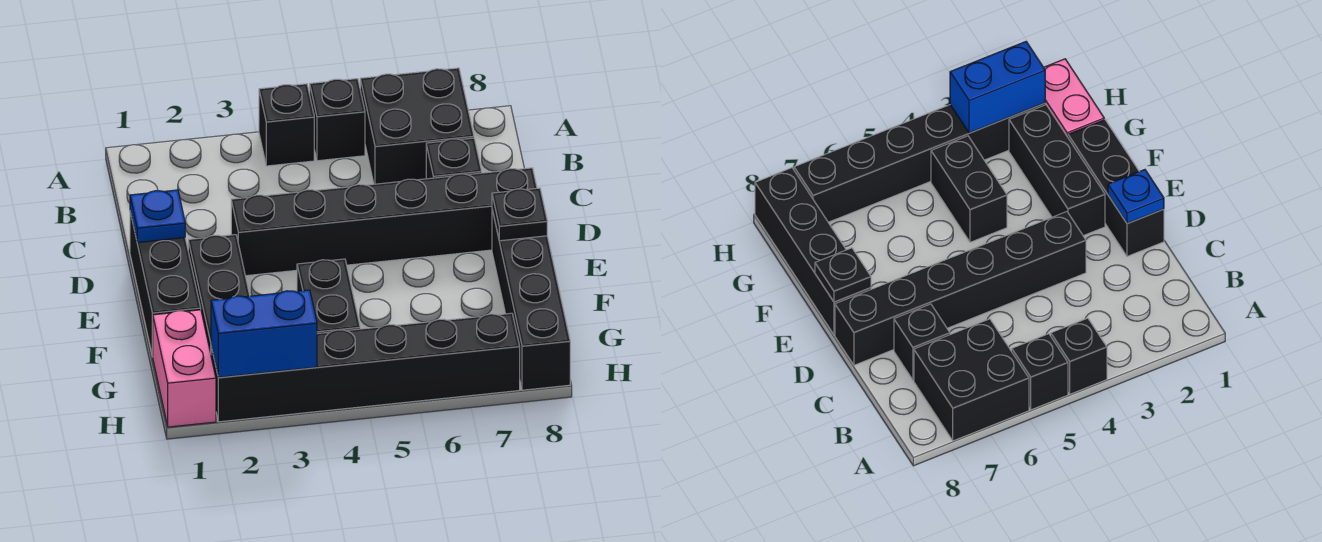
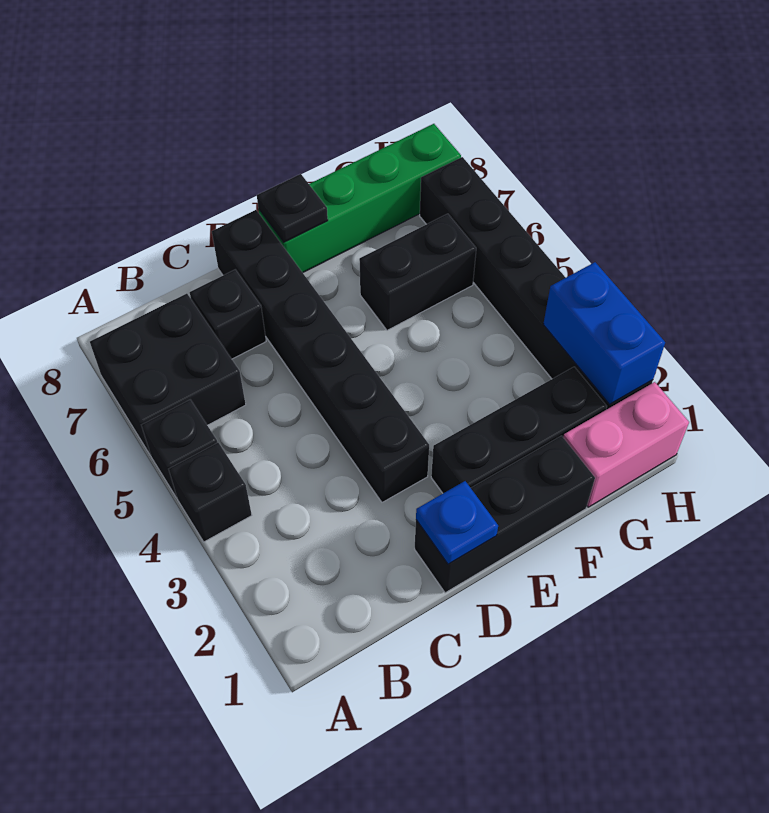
black brick E8:H8 level 1 -> green brick E8:H8 level 1
black brick F4:G4 level 1 -> black brick F6:G6 level 1

